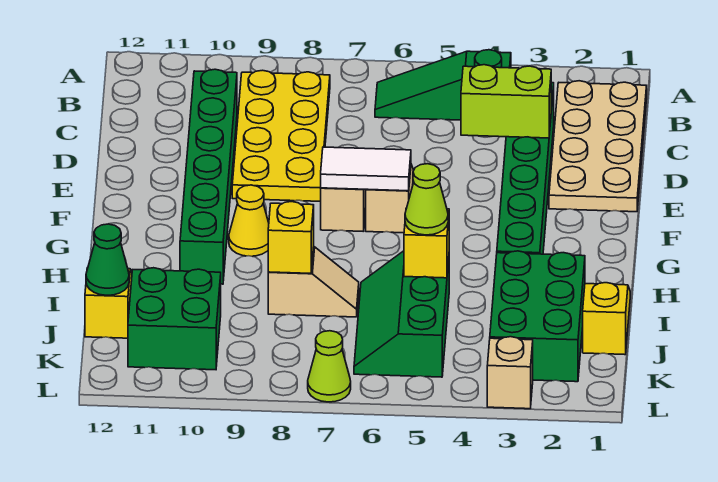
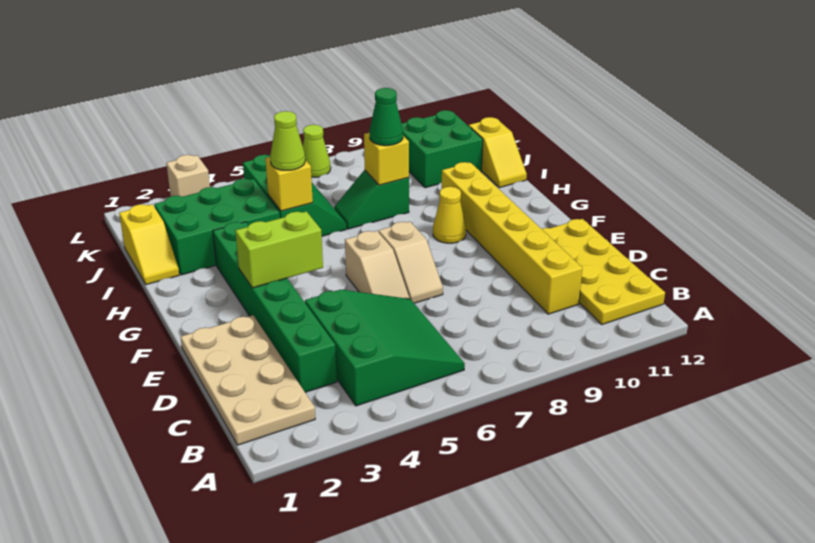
green slope B4:B6 level 1 top 4 -> green slope B4:D6 level 1 top 4
yellow plate B8:E9 level 1 -> yellow plate B11:E12 level 1
green brick C10:H10 level 1 -> yellow brick C10:H10 level 1
lime brick D3:D4 level 2 -> lime brick F3:F4 level 2
white tile F6:F7 level 2 -> none
green brick I2:K3 level 1 -> green brick I2:J4 level 1
tan slope I7:I8 level 1 top 8 -> green slope I7:I8 level 1 top 8
green cone J12 level 2 -> green cone I8 level 3

